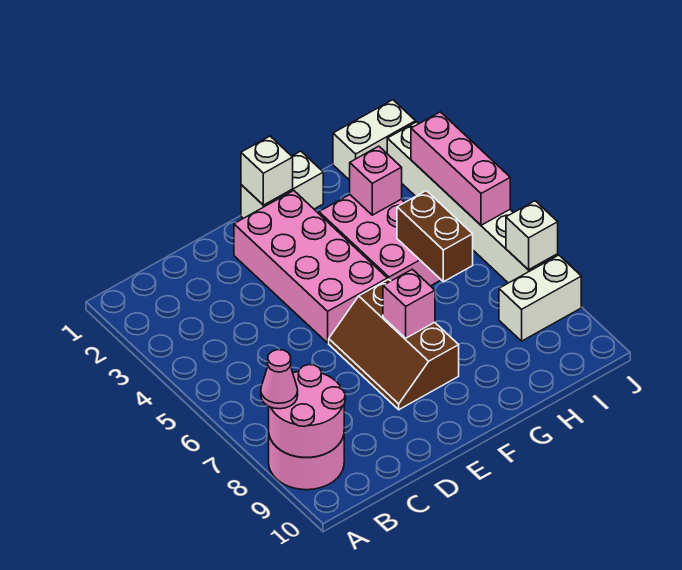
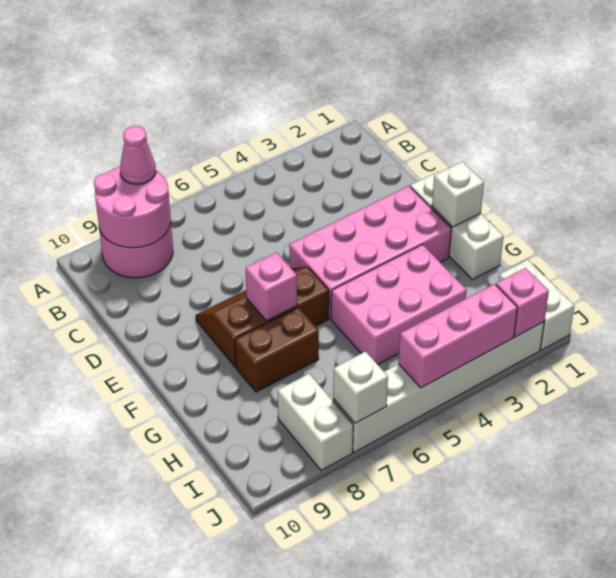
white brick F1:G1 level 1 -> white brick E1:G1 level 1
pink brick H3 level 2 -> pink brick J2 level 2
brown brick H5:H6 level 2 -> brown brick G7:G8 level 1

